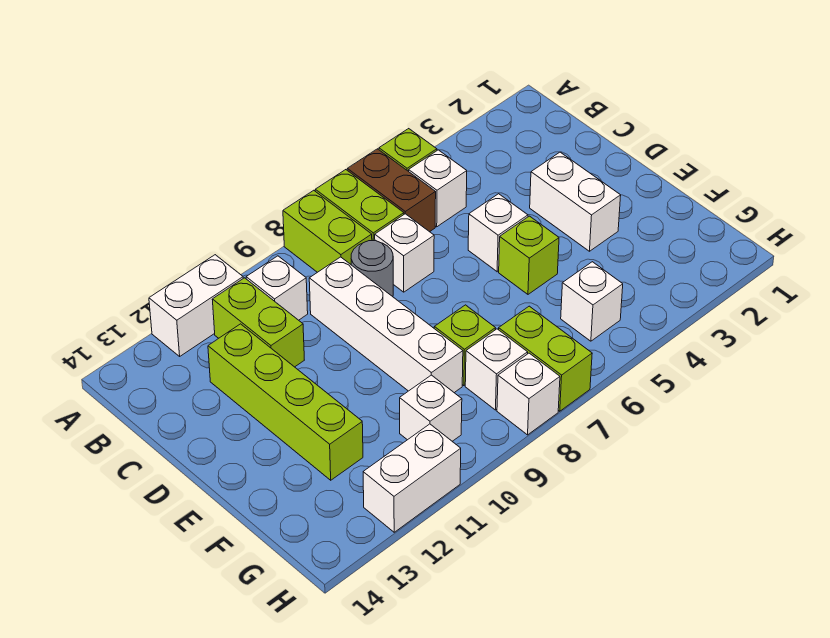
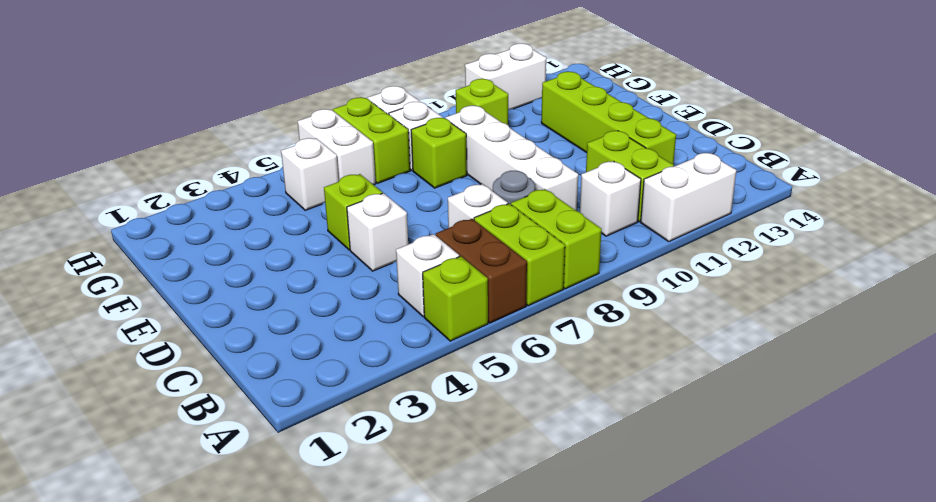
white brick D3:E3 level 1 -> white brick G6:H6 level 1
white brick G10 level 1 -> lime brick G10 level 1

